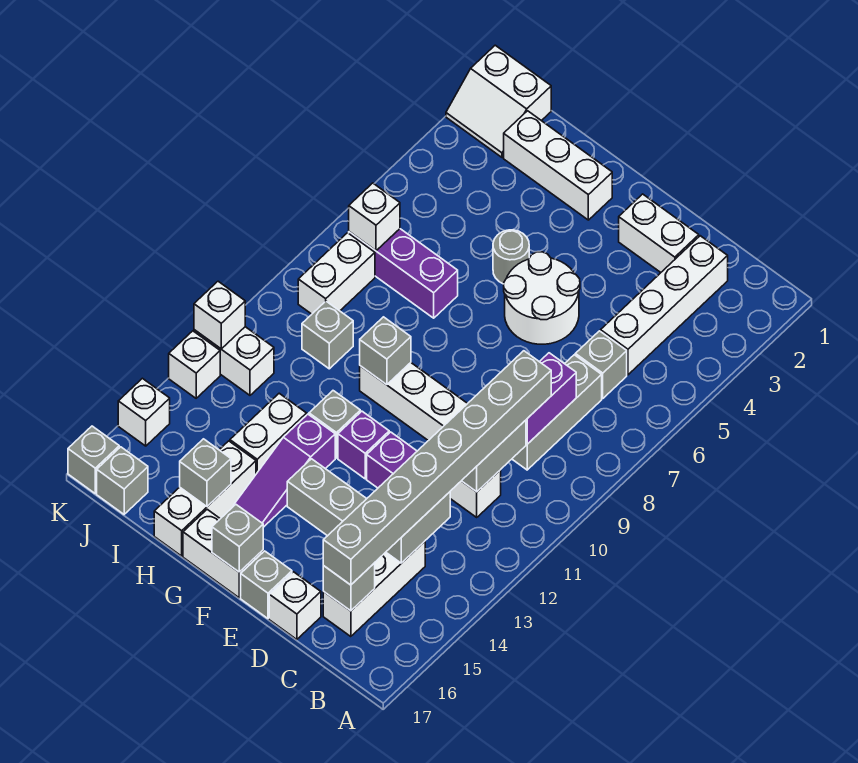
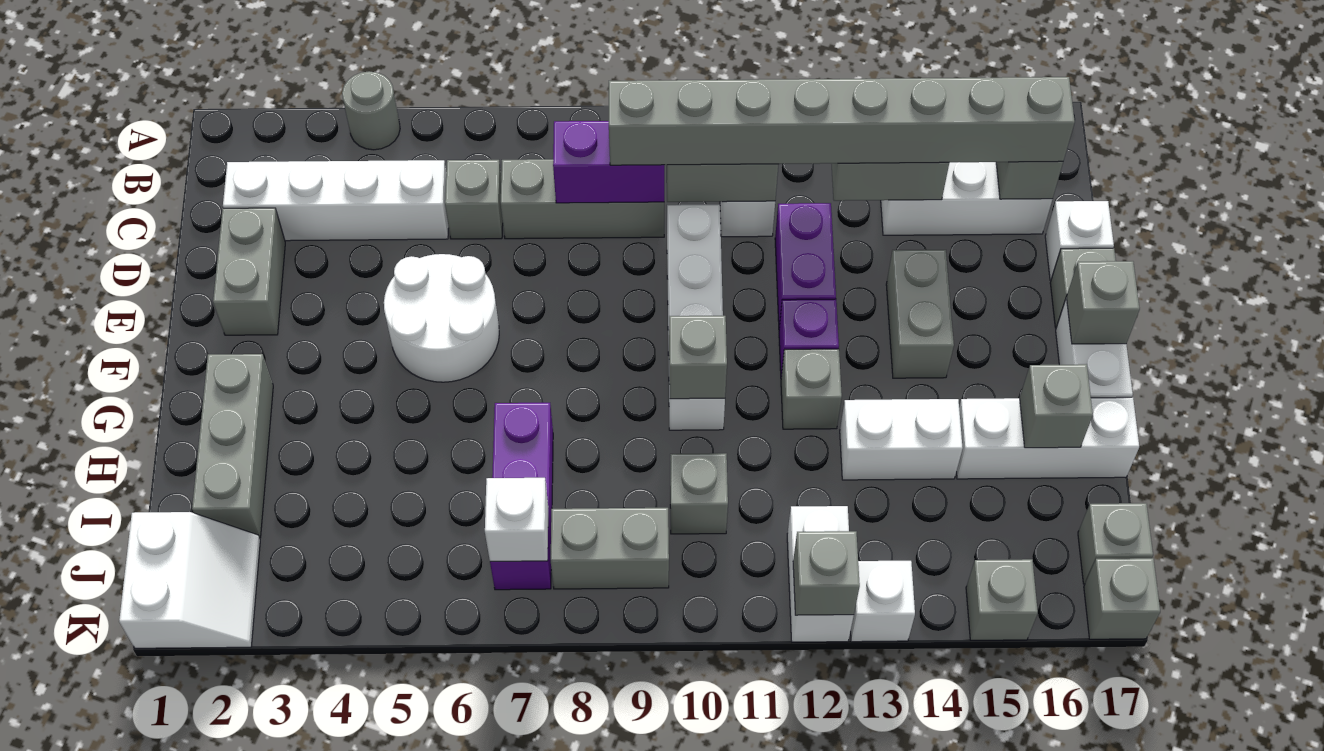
white brick D2:E2 level 1 -> grey brick D2:E2 level 1
white brick G2:I2 level 1 -> grey brick G2:I2 level 1
grey round brick G5 level 1 -> grey round brick A4 level 1
purple slope G13:G15 level 1 top 13 -> none
white brick J8:J9 level 1 -> grey brick J8:J9 level 1
white brick K12 level 2 -> grey brick K12 level 2
white brick K15 level 1 -> grey brick K15 level 1

